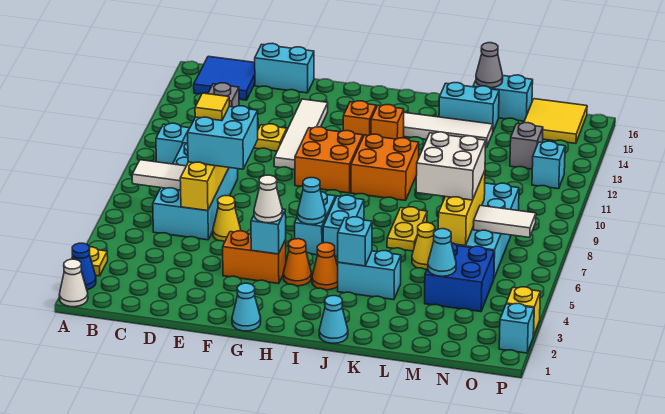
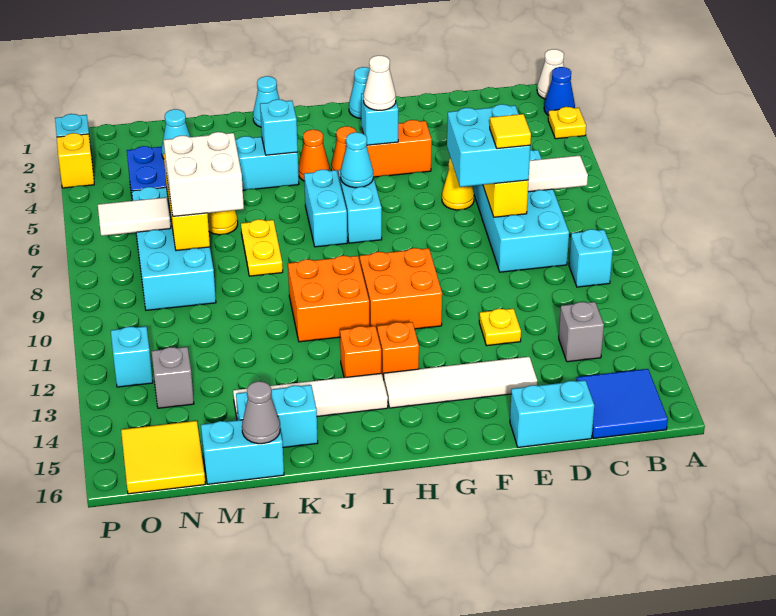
white tile F11:F14 level 1 -> white tile E14:H14 level 1

